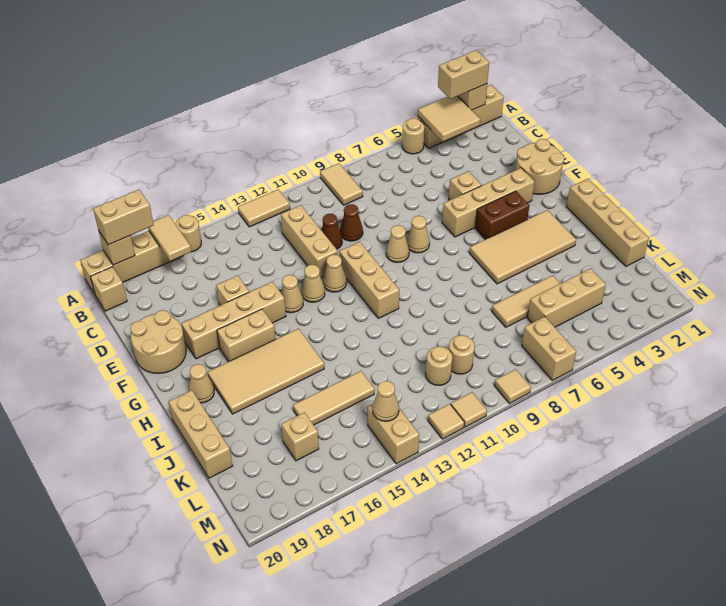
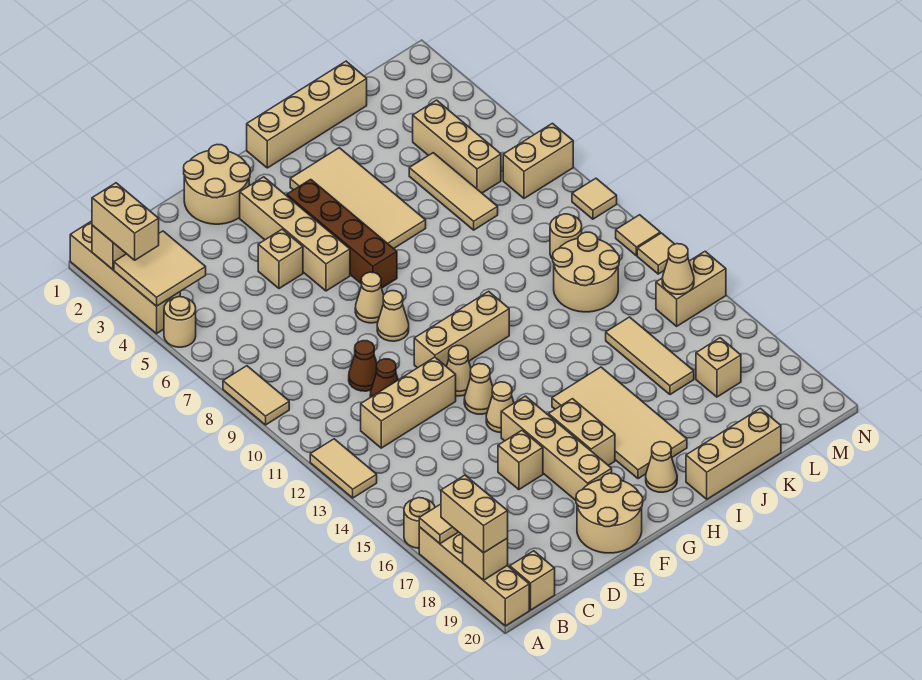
tan tile A9:B9 level 1 -> tan tile A8:A9 level 1
brown brick G4:G5 level 1 -> brown brick G4:G7 level 1
tan round brick L11 level 1 -> tan round brick K11:L12 level 1

